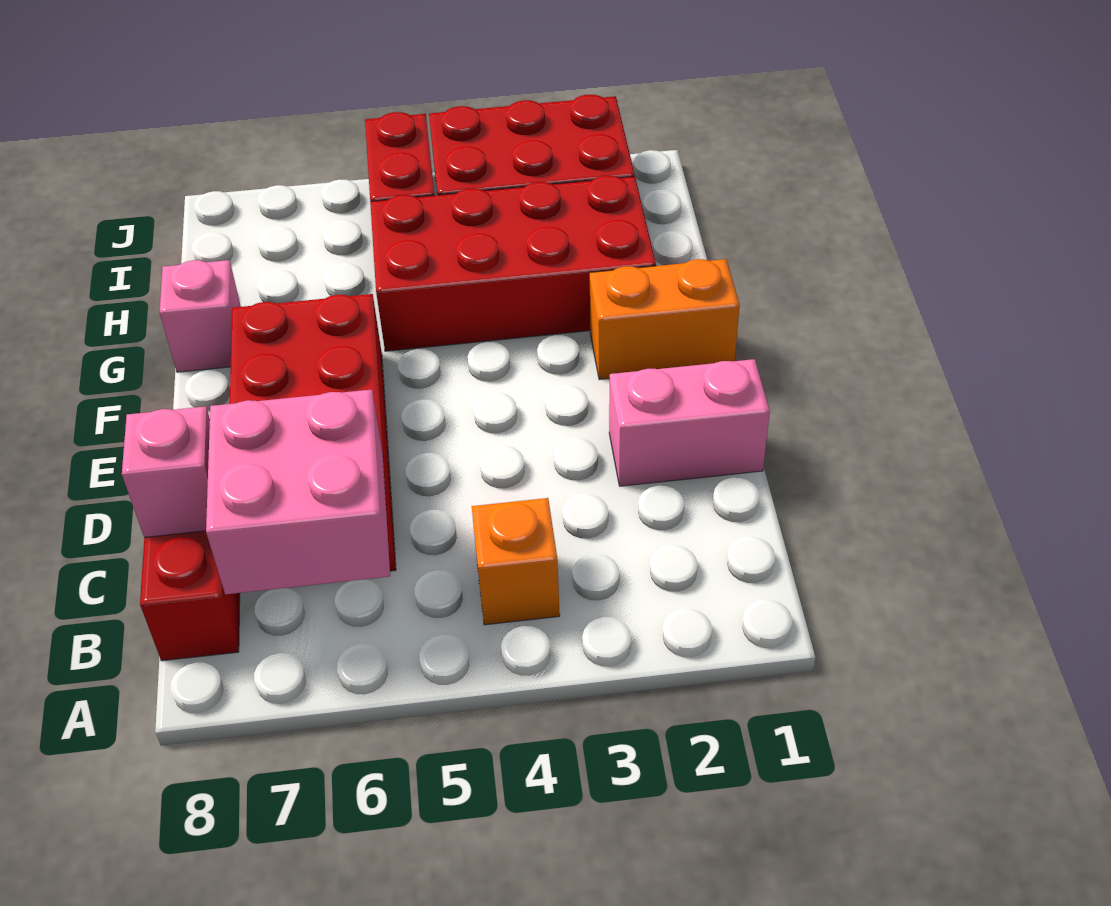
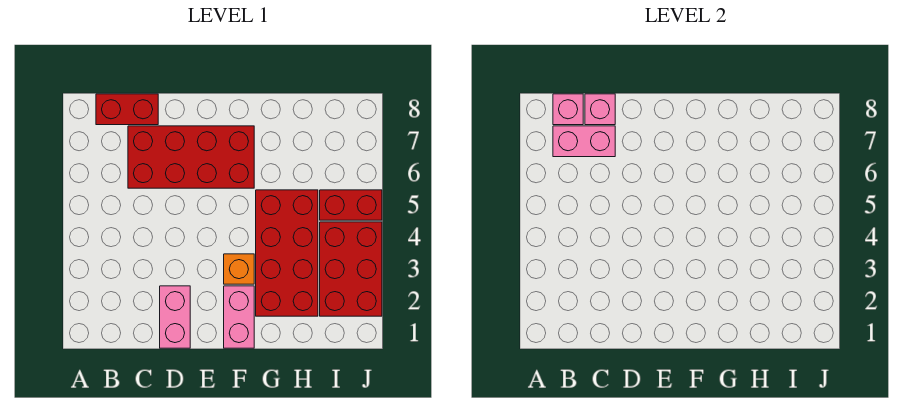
orange brick B4 level 1 -> orange brick F3 level 1
pink brick B6:C7 level 2 -> pink brick B7:C7 level 2
orange brick F1:F2 level 1 -> pink brick F1:F2 level 1
pink brick G8 level 1 -> pink brick B8 level 2

